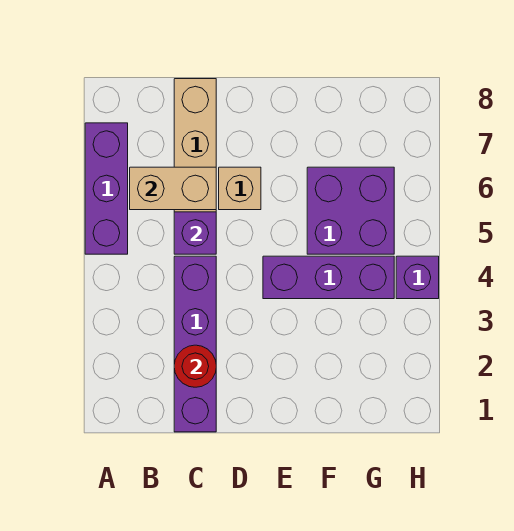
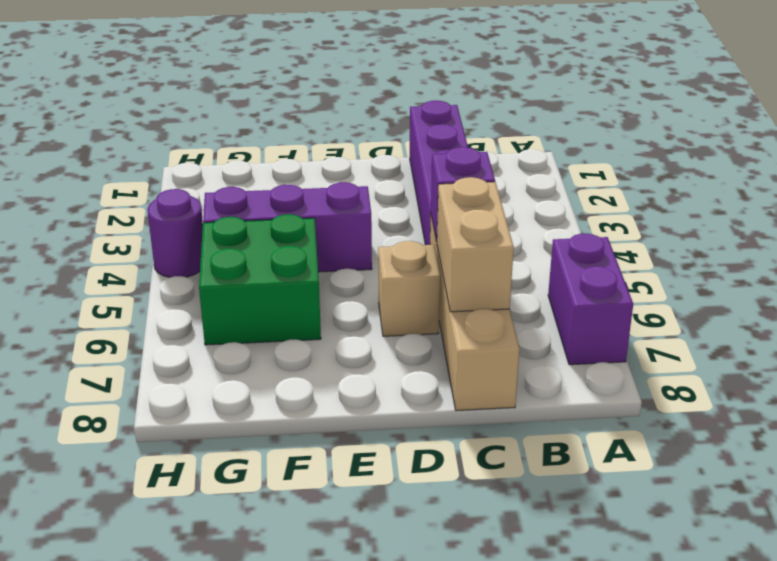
purple brick A5:A7 level 1 -> purple brick A6:A7 level 1
tan brick B6:C6 level 2 -> tan brick C6:C7 level 2
red round brick C2 level 2 -> none
purple brick F5:G6 level 1 -> green brick F5:G6 level 1
purple brick H4 level 1 -> purple round brick H4 level 1

